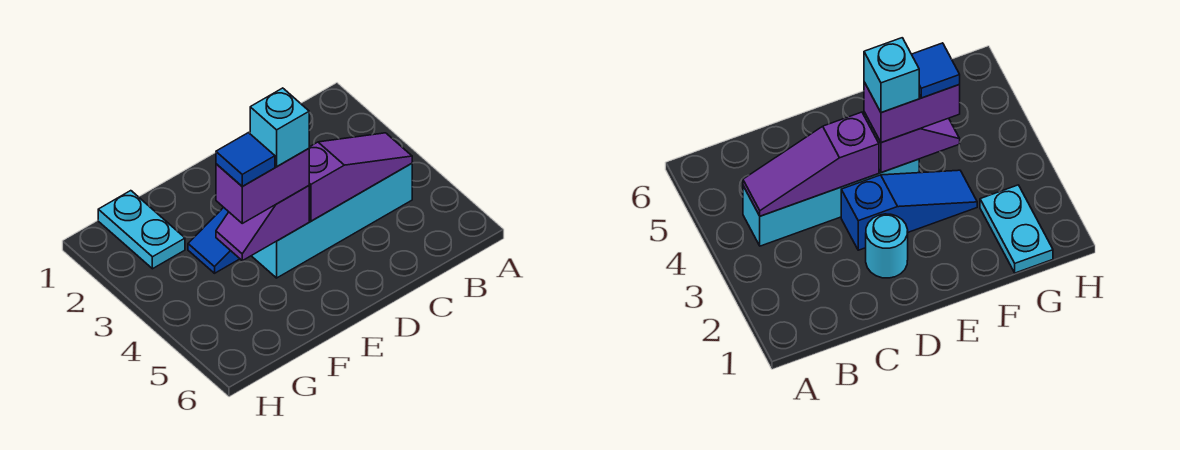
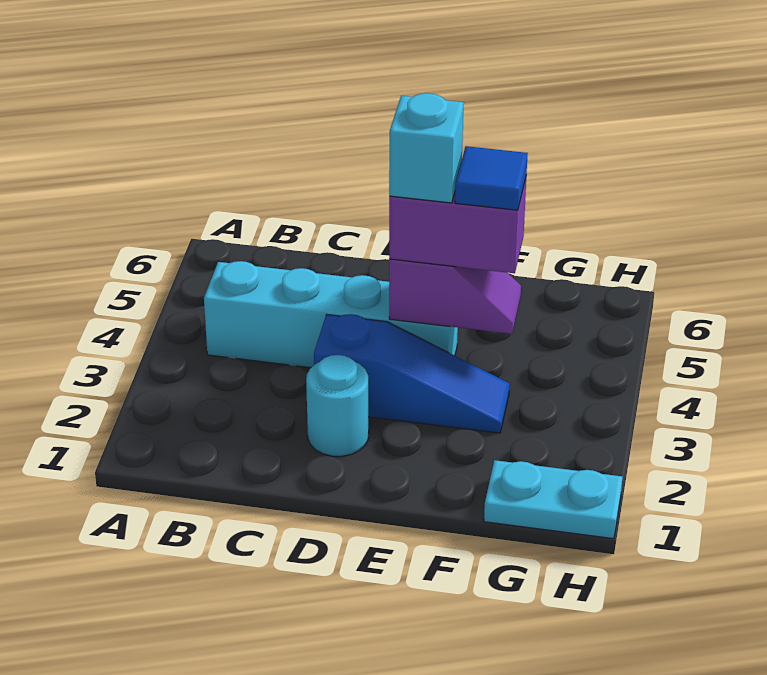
purple slope B4:D4 level 2 top D -> none
cyan plate G1:G2 level 1 -> cyan plate G1:H1 level 1

